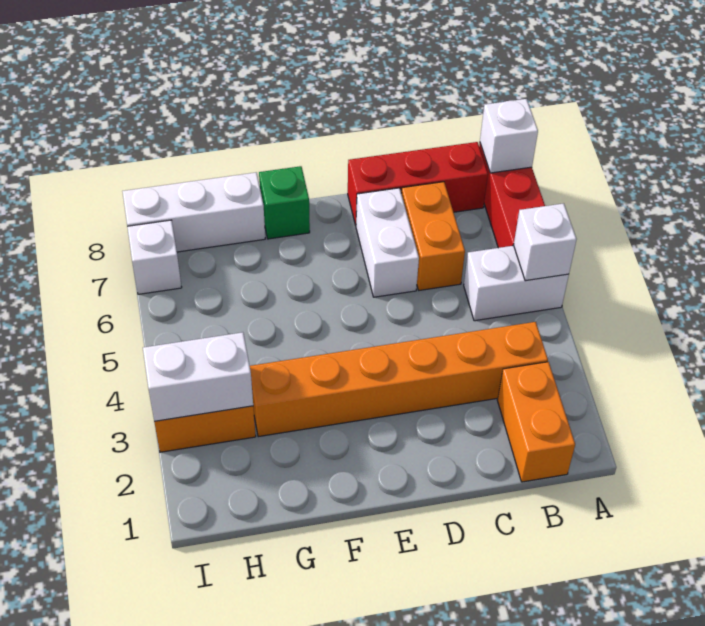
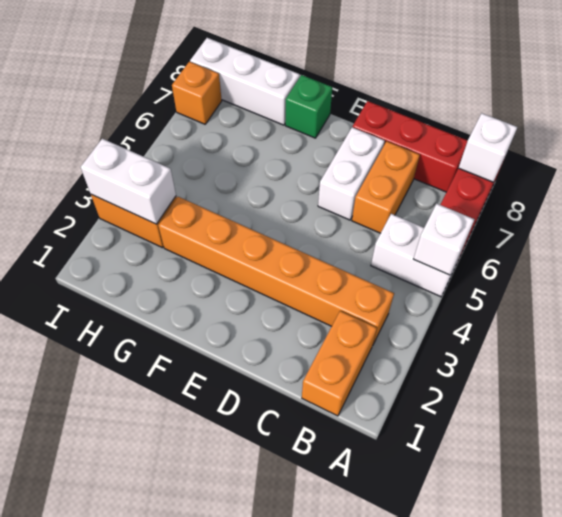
white brick I7 level 1 -> orange brick I7 level 1

